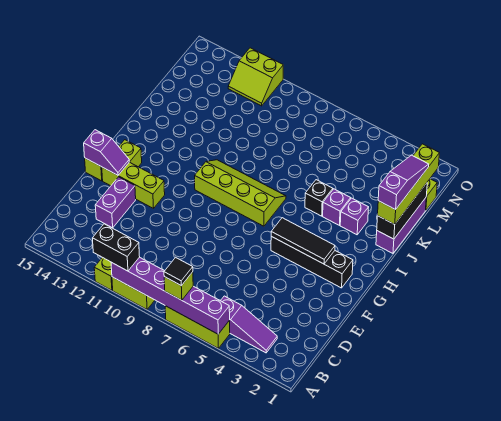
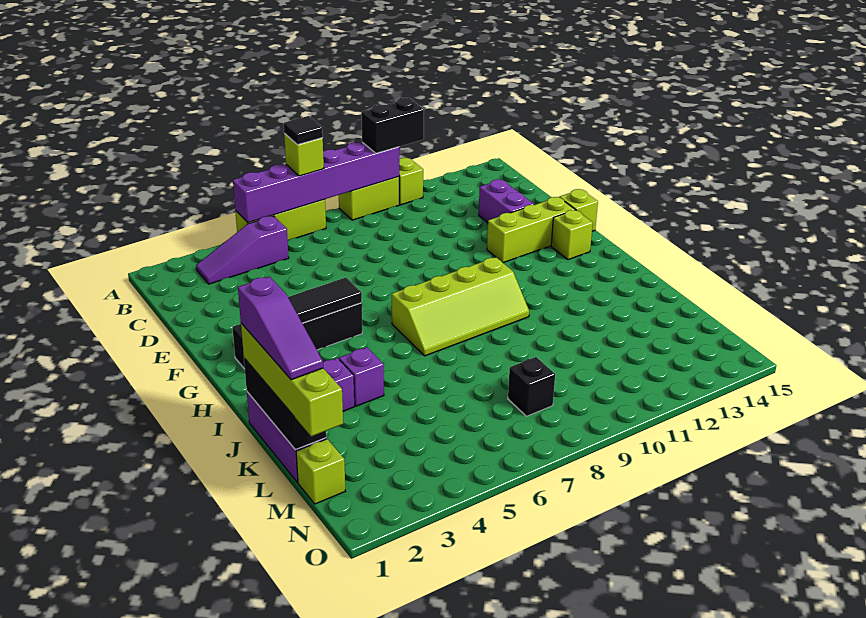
purple slope F14:F15 level 2 top 15 -> none
black brick J5 level 1 -> black brick M8 level 1
lime slope N11:O12 level 1 top O -> none

